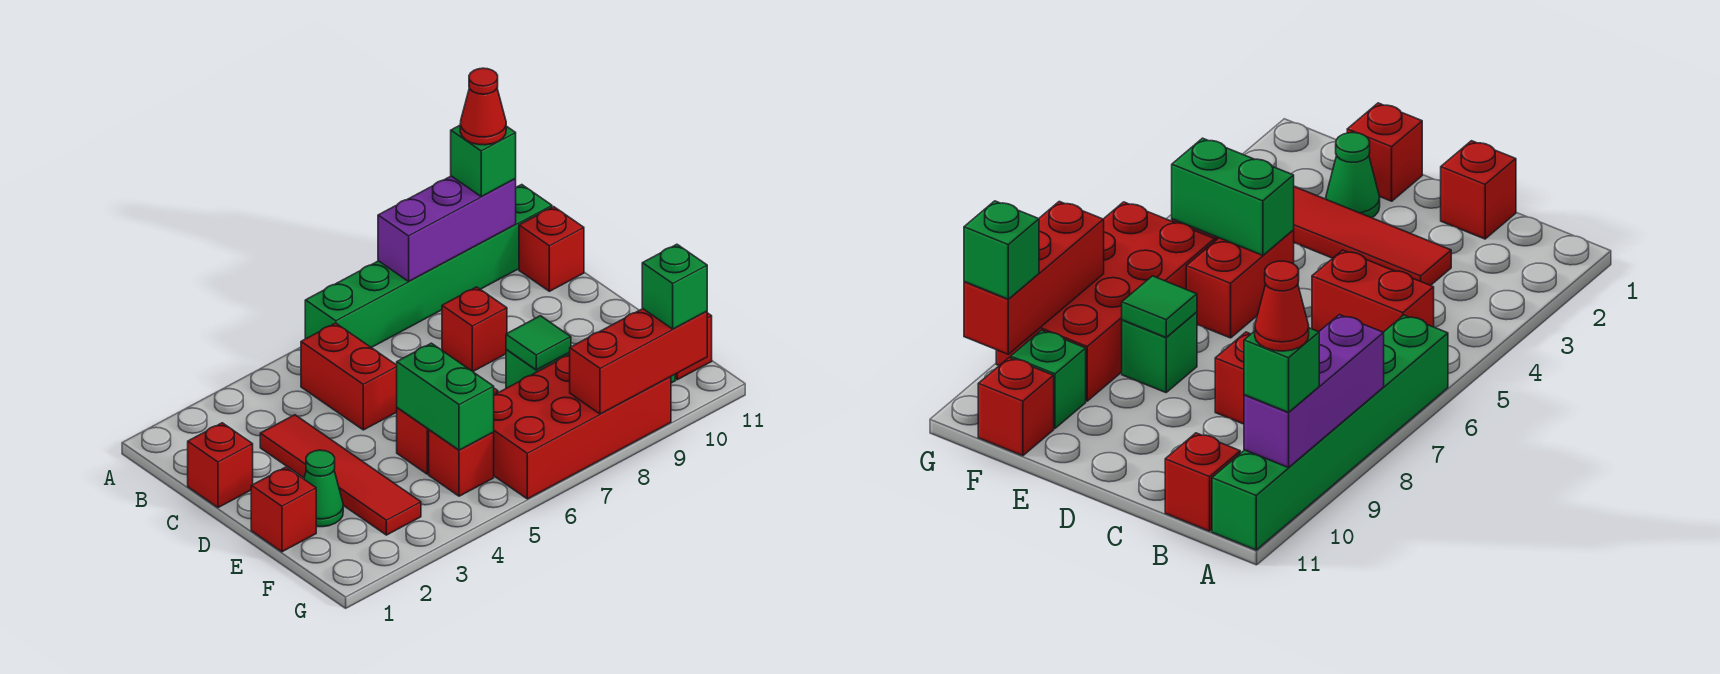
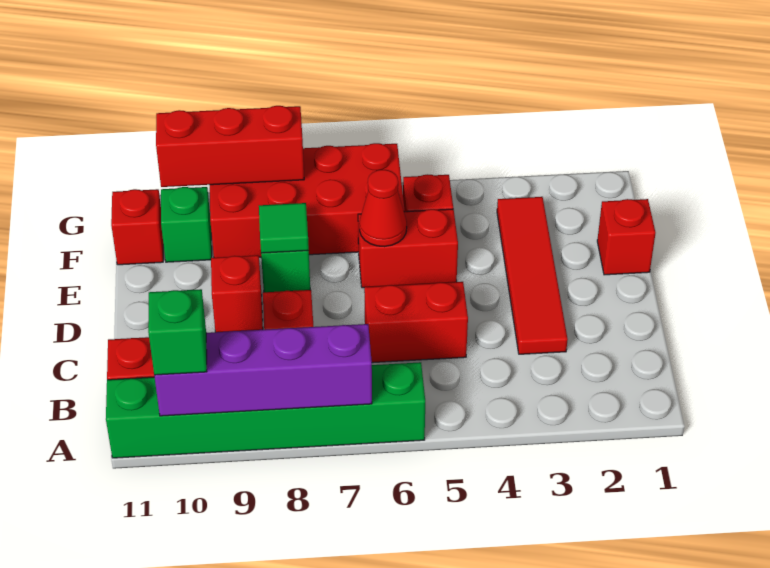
purple brick A8:A10 level 2 -> purple brick A7:A10 level 2
red cone A10 level 4 -> red cone E6 level 2
red brick B5:C5 level 1 -> red brick C5:C6 level 1
red brick C1 level 1 -> red brick D9 level 1
green cone E2 level 1 -> none
green brick E5:F5 level 2 -> none
green brick G10 level 3 -> none

